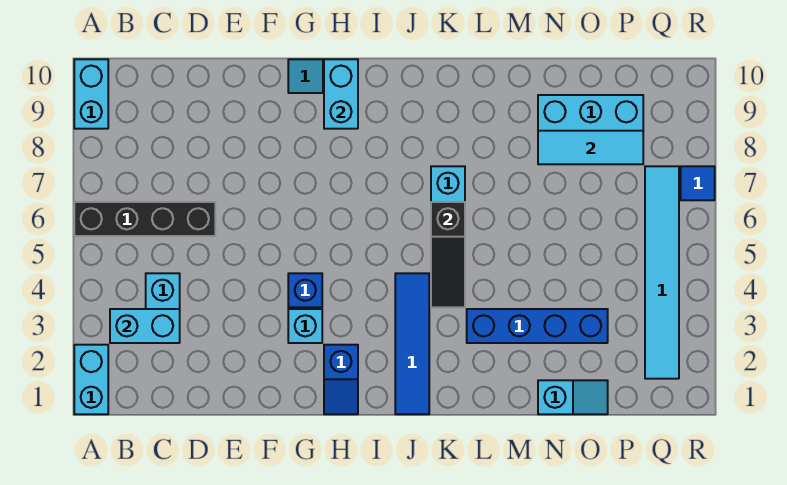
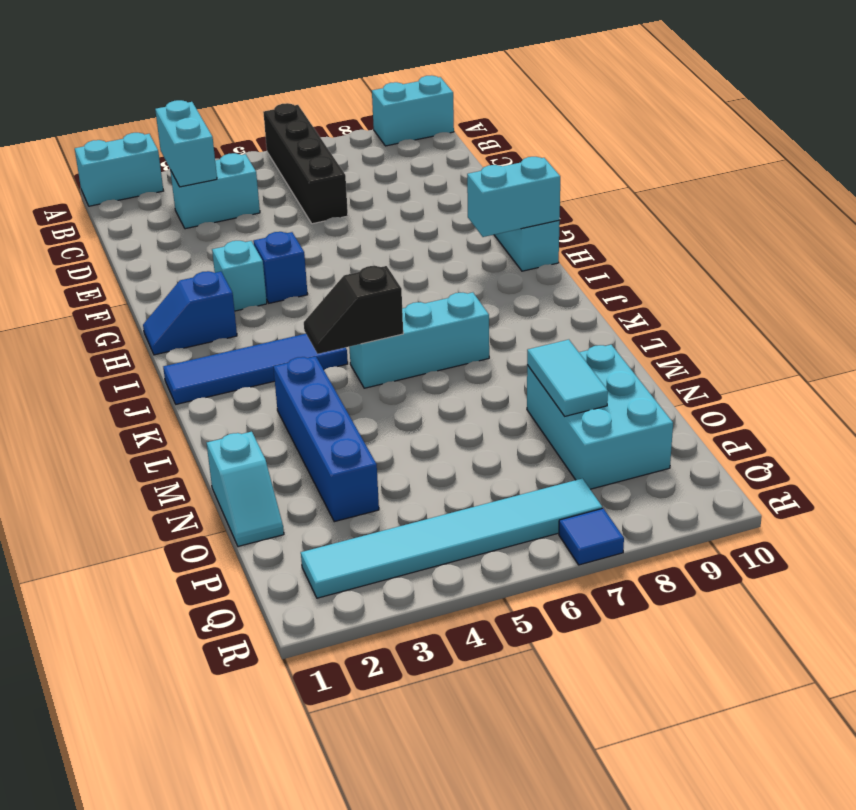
black slope K4:K6 level 2 top 6 -> black slope K4:K5 level 2 top 5
cyan tile N8:P8 level 2 -> cyan tile N8:O8 level 2

